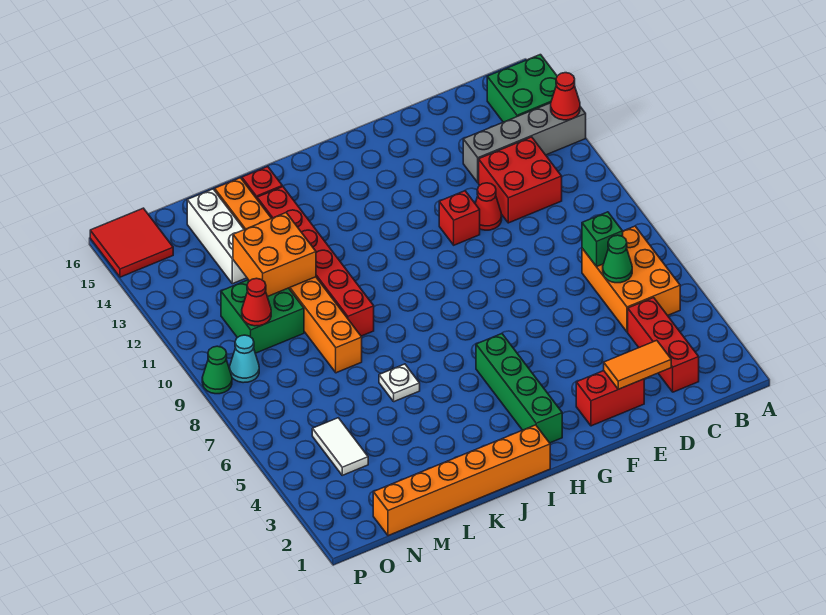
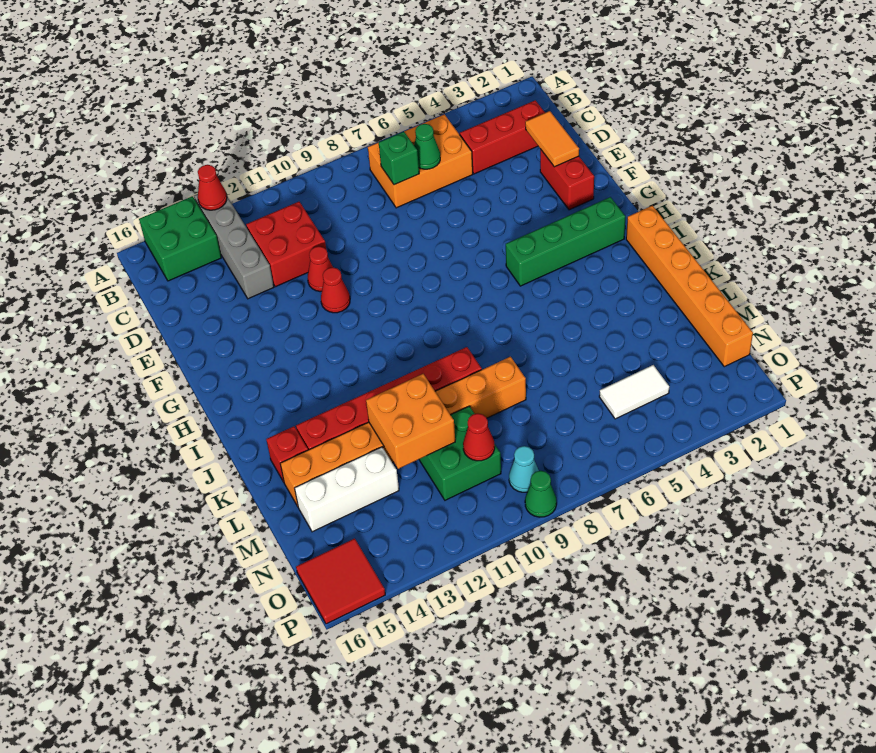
red brick F11 level 1 -> red cone F11 level 1
white plate K6 level 1 -> none

